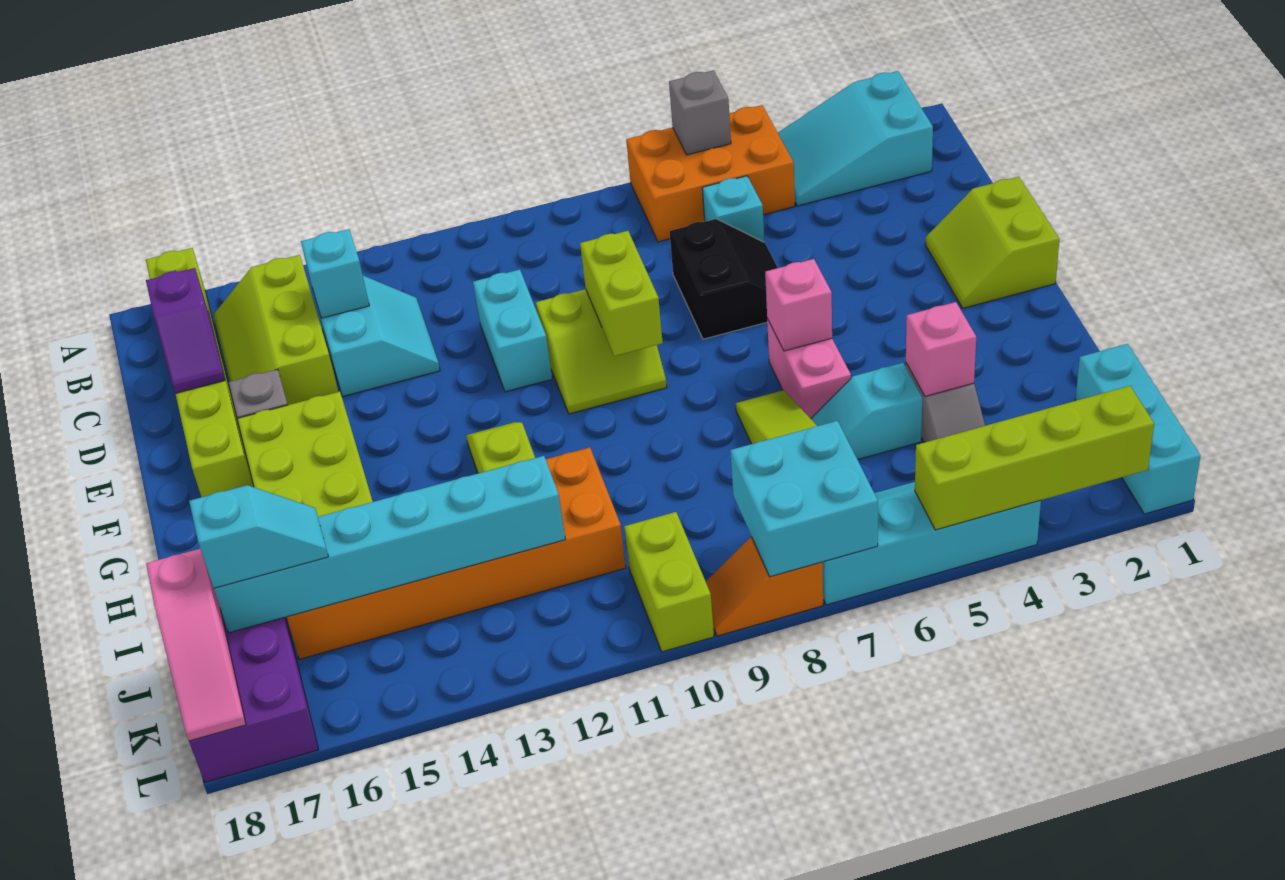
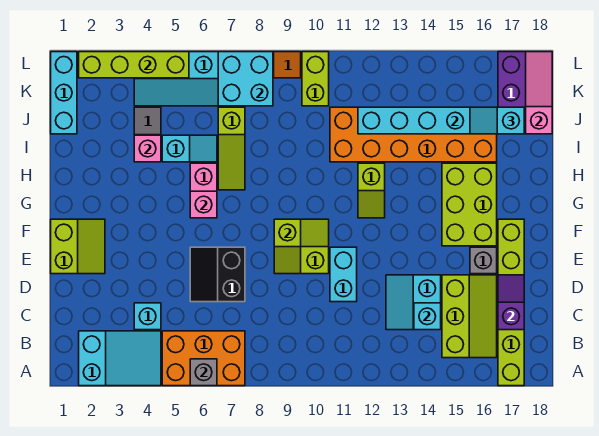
cyan brick C6 level 1 -> cyan brick C4 level 1
lime brick E9:F9 level 2 -> lime slope E9:F9 level 2 top F

